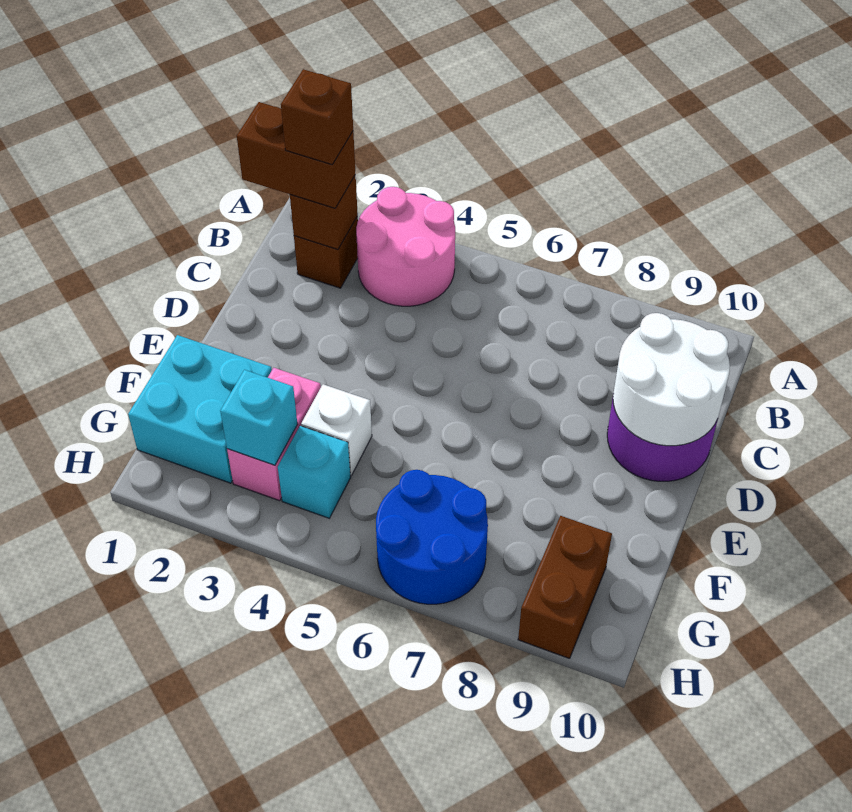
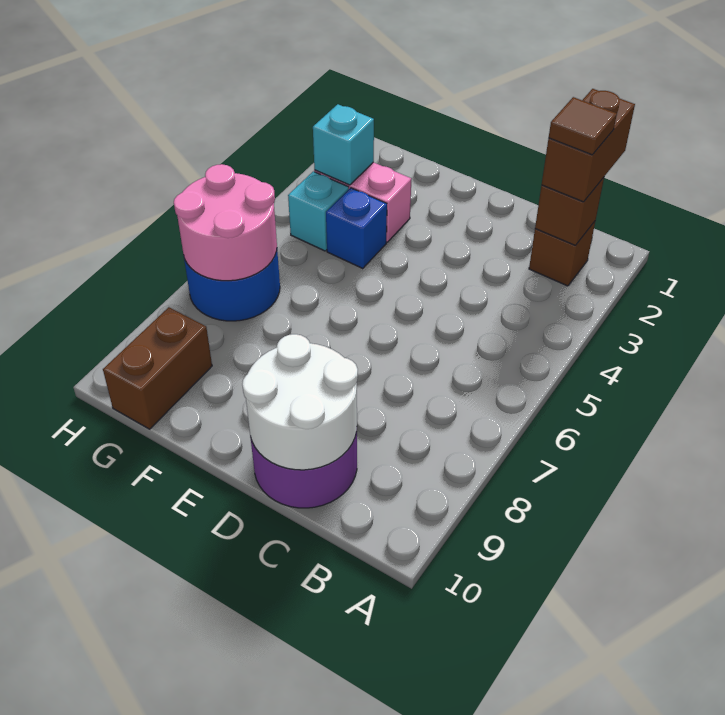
pink round brick A3:B4 level 1 -> pink round brick G6:H7 level 2
brown brick B2 level 4 -> brown tile B2 level 4
cyan brick F1:G2 level 1 -> none
white brick F4 level 1 -> blue brick F4 level 1
brown brick G9:H9 level 1 -> brown brick G9:G10 level 1

